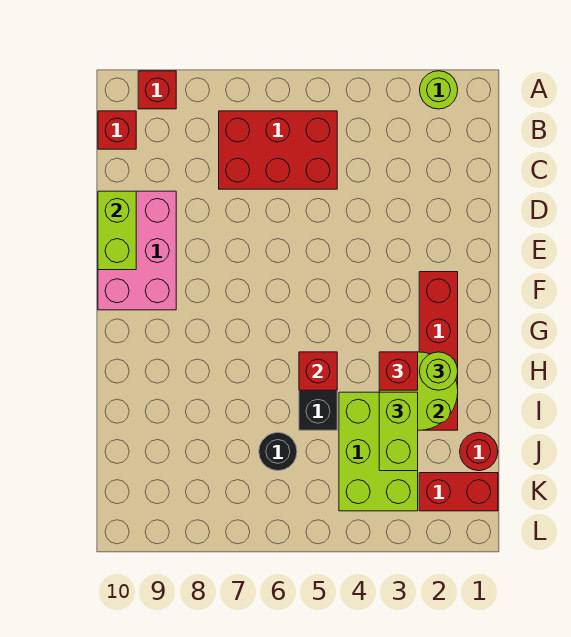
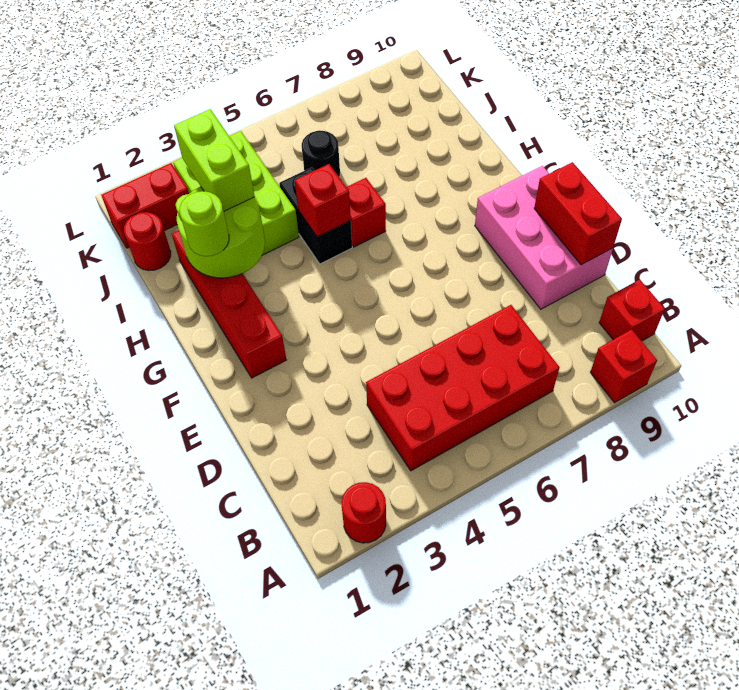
lime round brick A2 level 1 -> red round brick A2 level 1
red brick B5:C7 level 1 -> red brick B4:C7 level 1
lime brick D10:E10 level 2 -> red brick D10:E10 level 2
red brick H3 level 3 -> red brick H6 level 1

